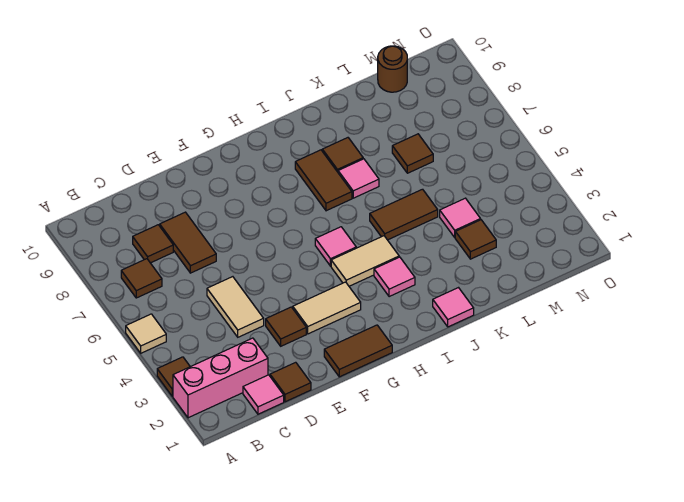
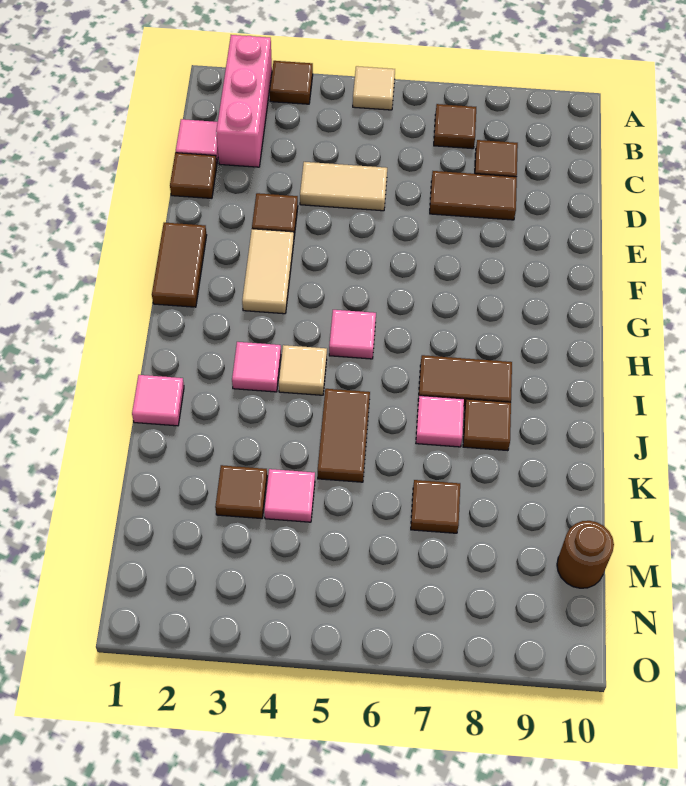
tan tile H4:I4 level 1 -> tan tile I4 level 1

